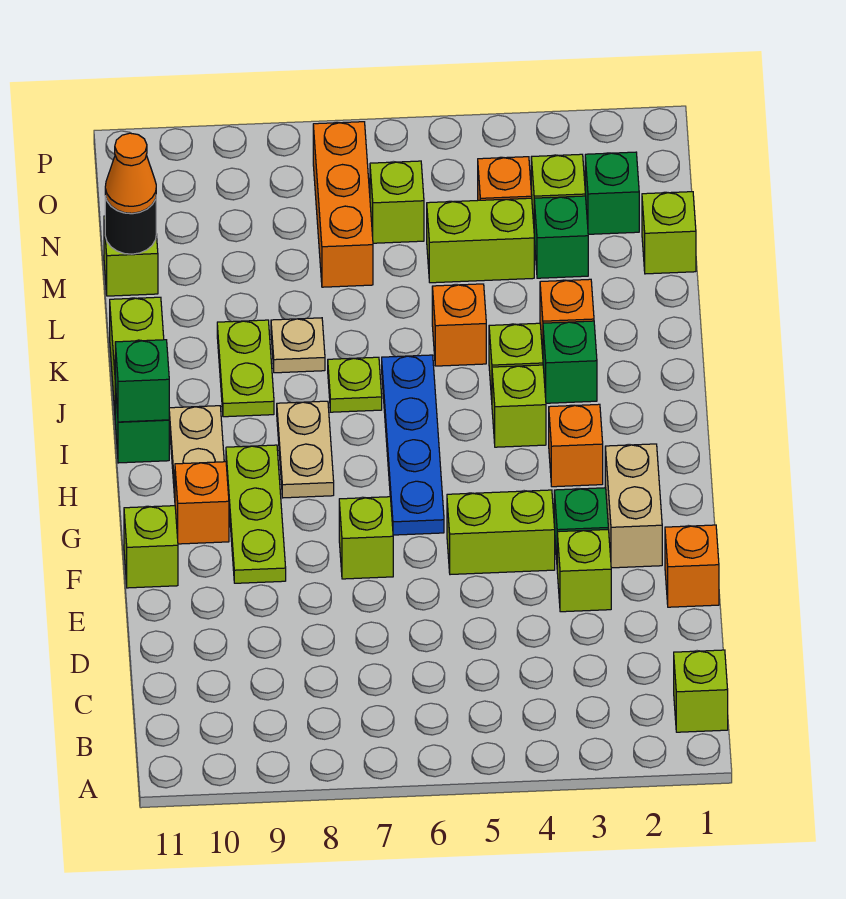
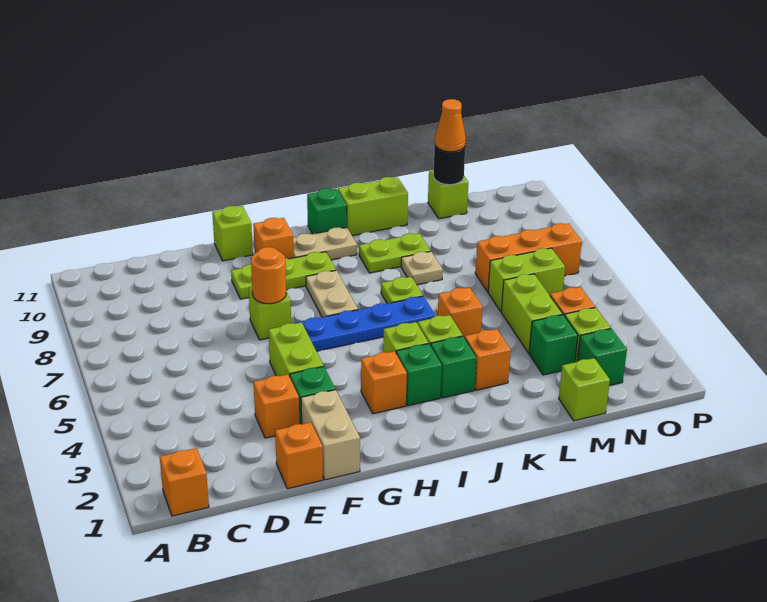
lime brick B1 level 1 -> orange brick B1 level 1
lime brick E3 level 1 -> orange brick E3 level 1
tan brick F2:G2 level 1 -> tan brick F1:F2 level 1
none -> orange round brick F7 level 2
tan plate H8:I8 level 1 -> tan plate H7:H8 level 1
green brick I11 level 2 -> green brick I3 level 1
lime brick N6 level 1 -> lime brick M6:N6 level 1

